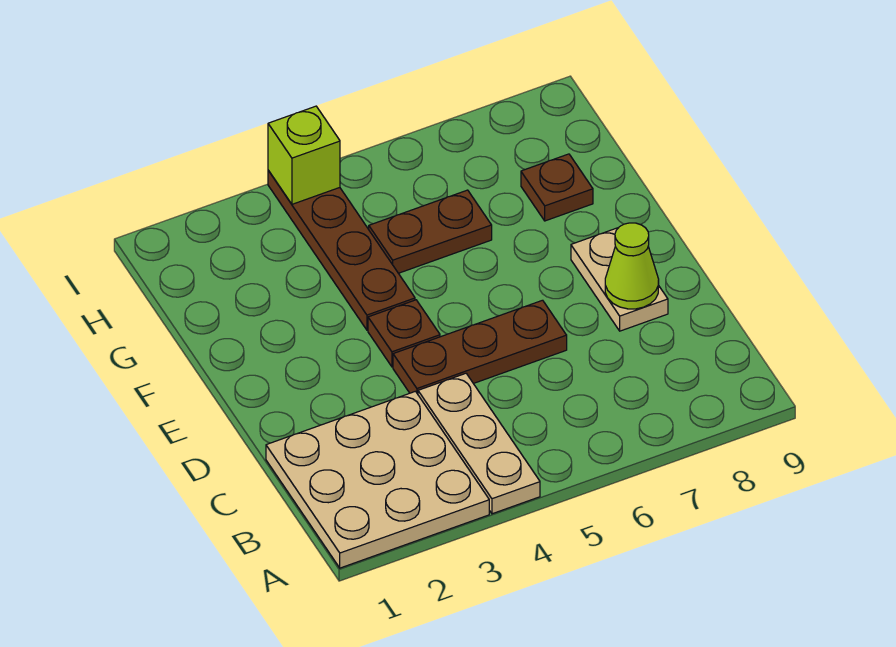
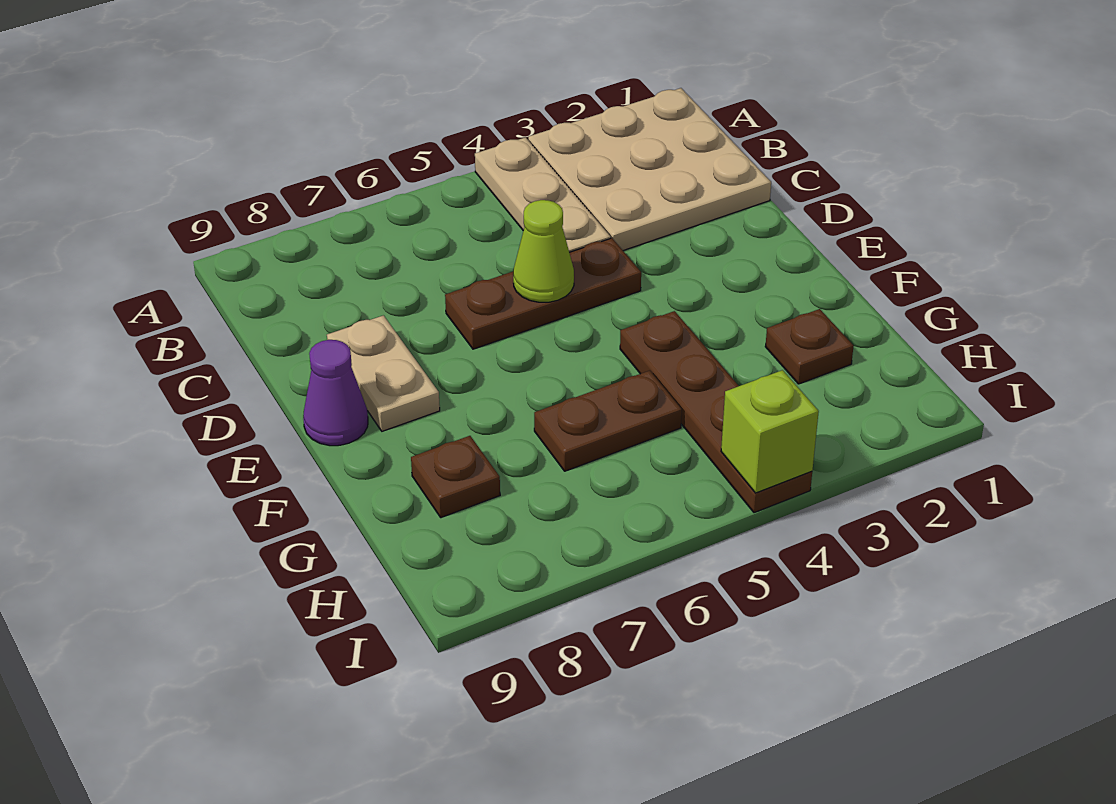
lime cone D8 level 2 -> lime cone D5 level 2
brown plate E4 level 1 -> brown plate G2 level 1
none -> purple cone E9 level 1

